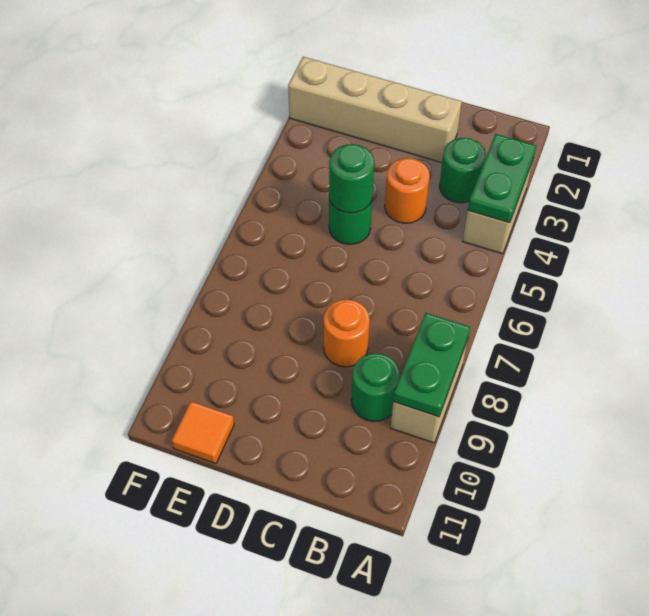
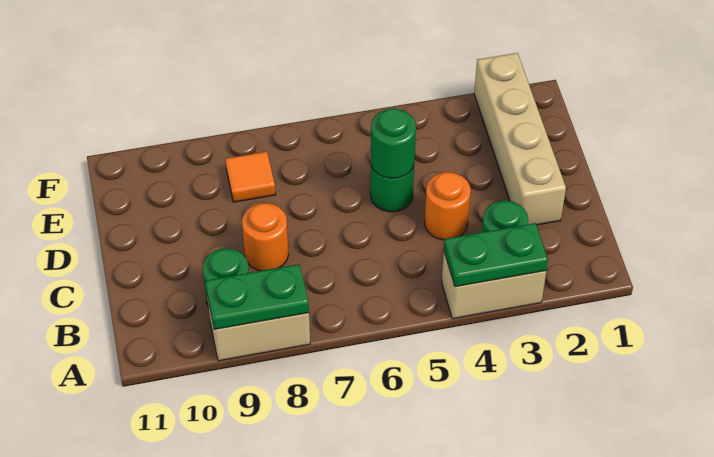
orange tile E11 level 1 -> orange tile E8 level 1

